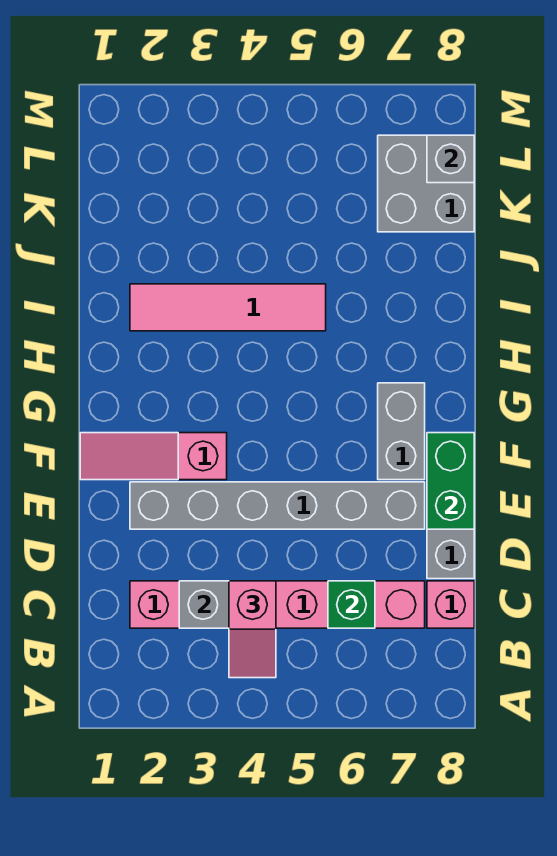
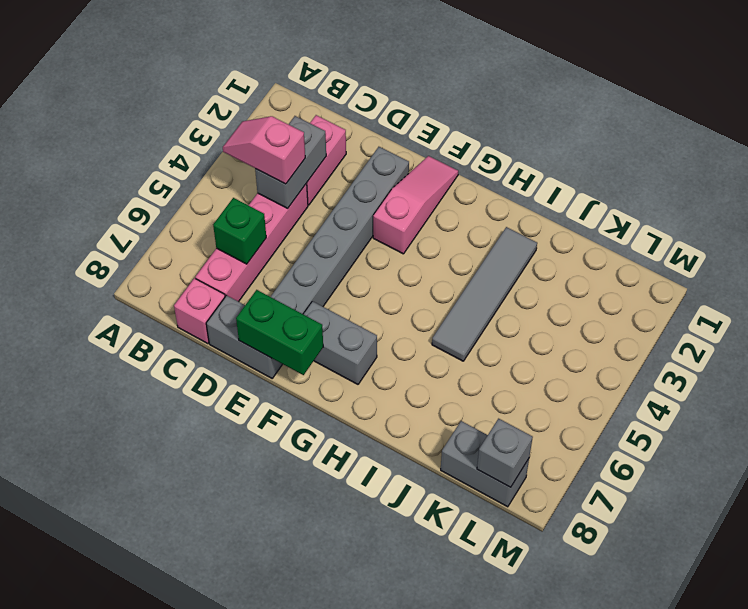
pink tile I2:I5 level 1 -> grey tile I2:I5 level 1
grey brick K7:L8 level 1 -> grey brick K8:L8 level 1

